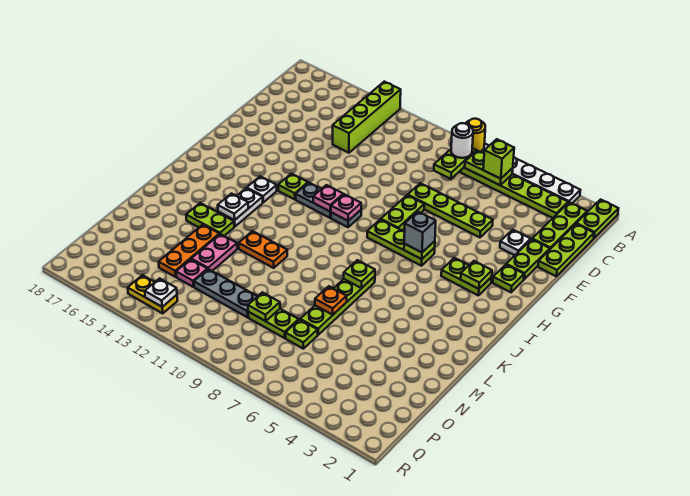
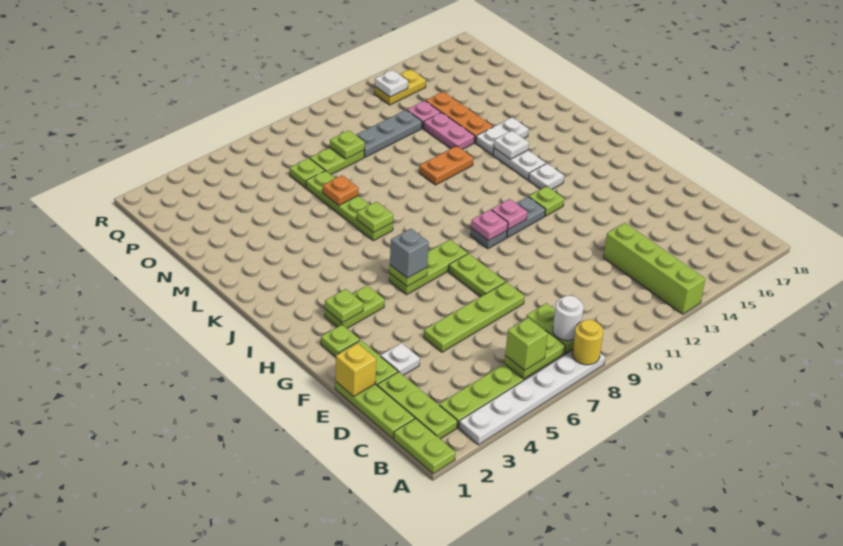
none -> yellow brick E1 level 2
lime plate L14:L15 level 1 -> white plate L14:L15 level 1

